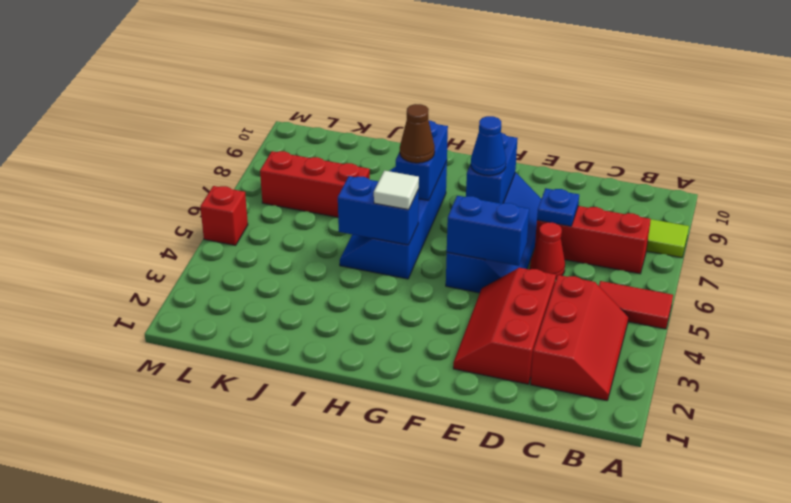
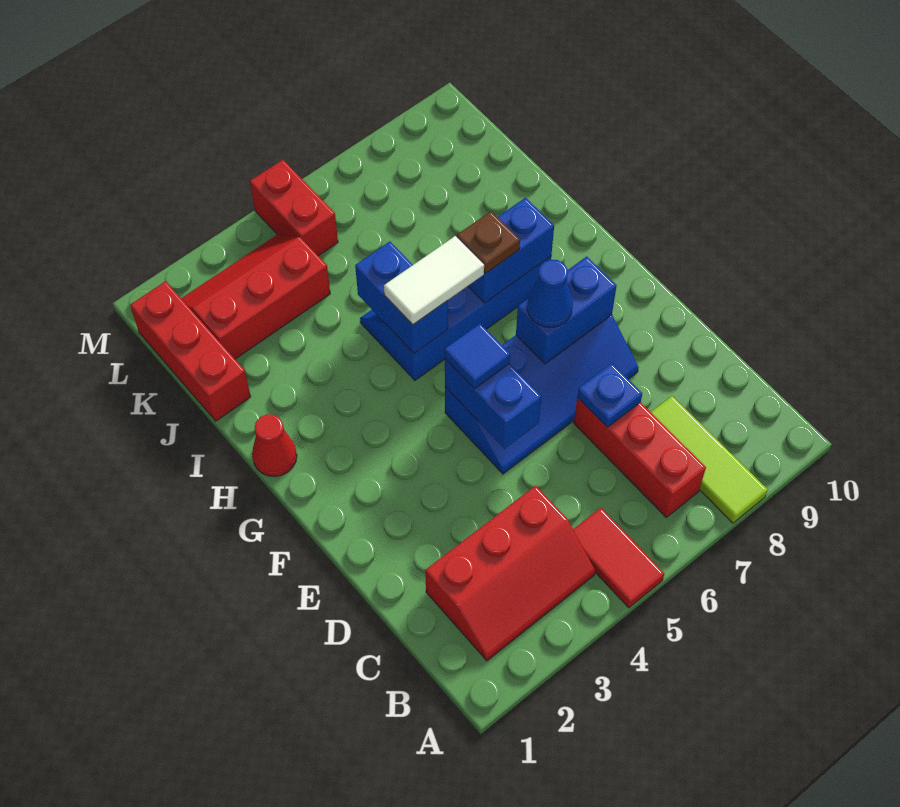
red slope D2:E4 level 1 top D -> red slope K2:L4 level 1 top K
red cone D6 level 1 -> red cone H1 level 1
none -> blue tile F5 level 3
white tile H5 level 3 -> white tile H5:H6 level 3
brown cone H7 level 3 -> brown plate H7 level 3
red brick J7:L7 level 1 -> red brick J1:L1 level 1
red brick M5 level 1 -> red brick L5:M5 level 1

